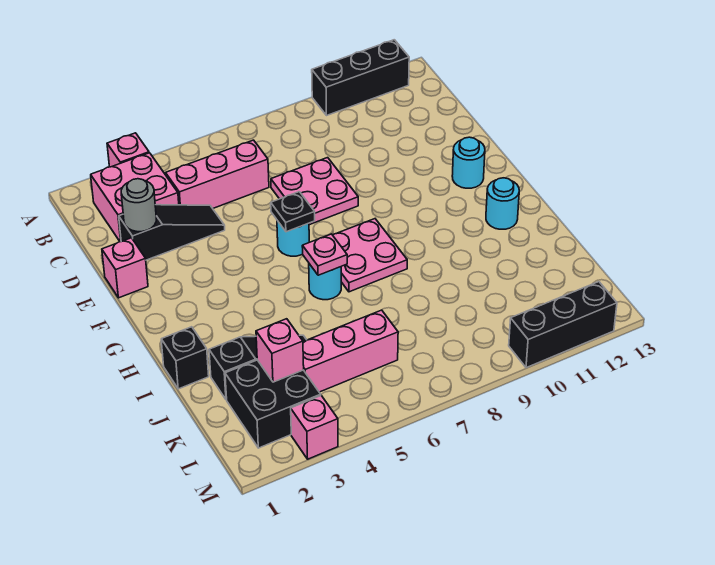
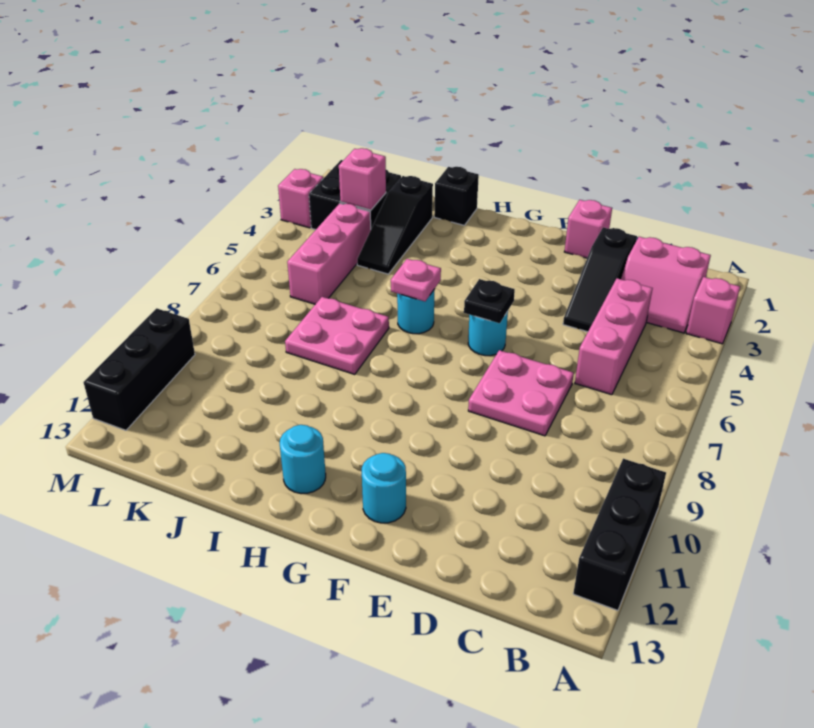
pink brick B2:C3 level 1 -> pink slope B2:C3 level 1 top 2
grey round brick D2 level 2 -> none
pink plate G7:H8 level 1 -> pink plate I7:J8 level 1

